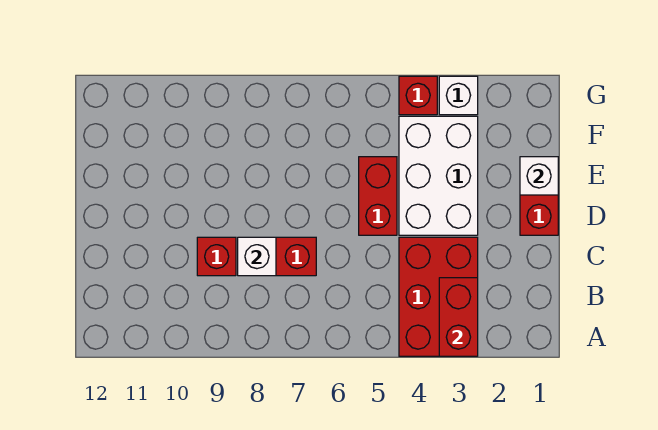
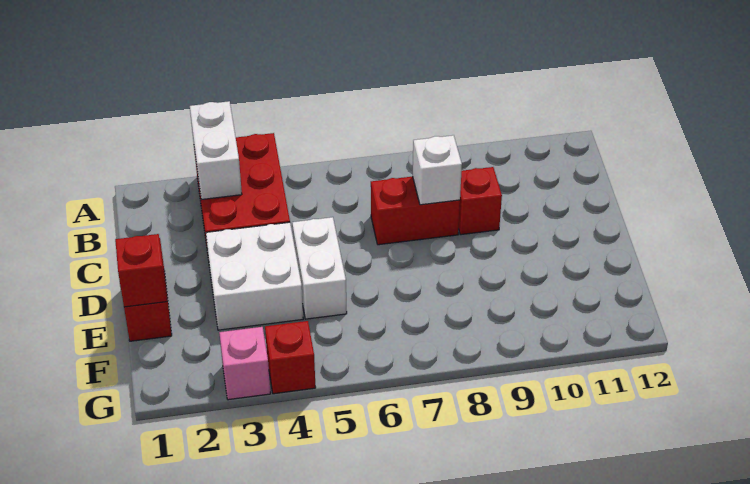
red brick A3:B3 level 2 -> white brick A3:B3 level 2
white brick D3:F4 level 1 -> white brick D3:E4 level 1
red brick D5:E5 level 1 -> white brick D5:E5 level 1
white brick E1 level 2 -> red brick E1 level 2
white brick G3 level 1 -> pink brick G3 level 1

